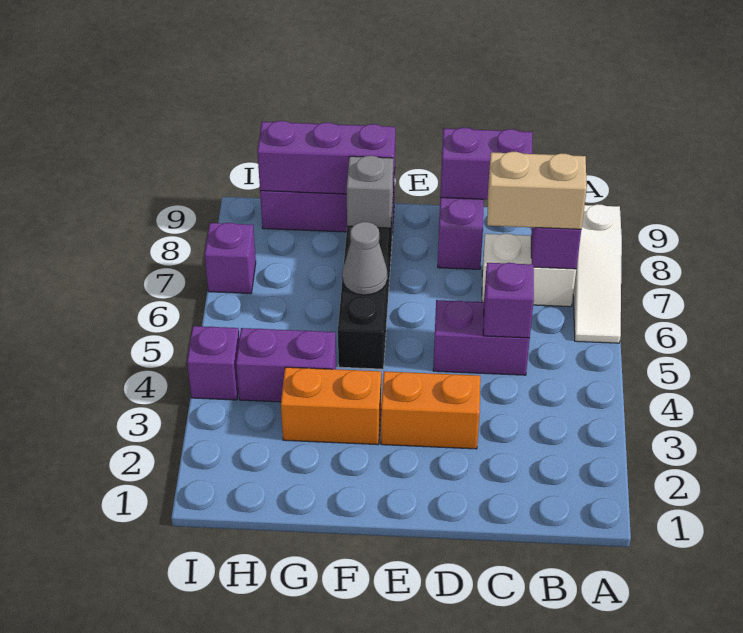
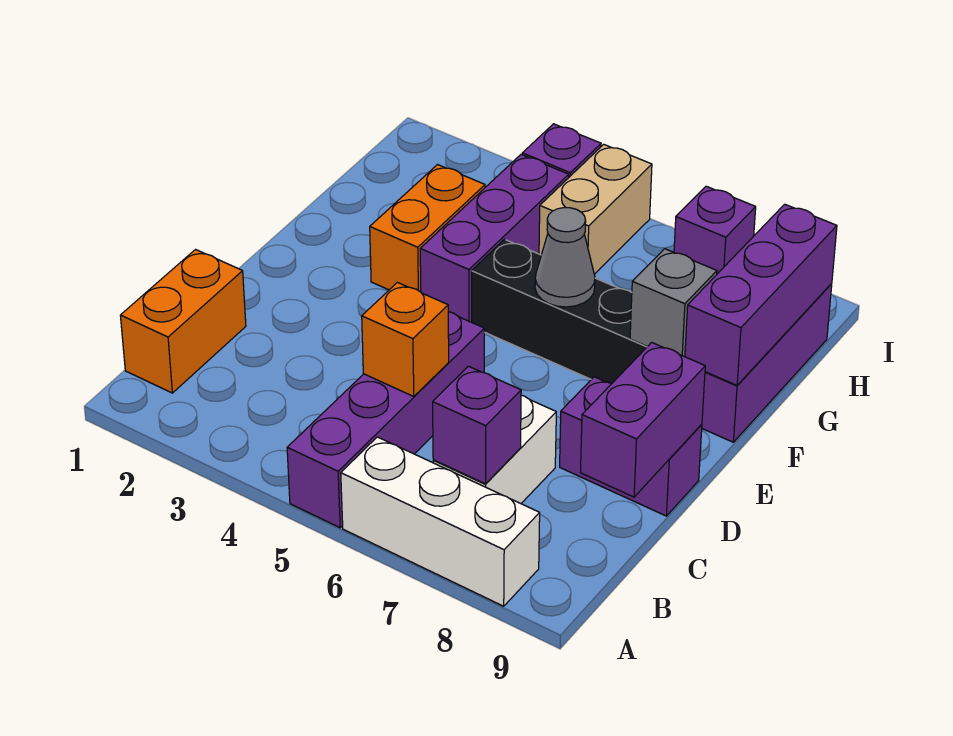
white slope A6:A8 level 1 top 8 -> white brick A6:A8 level 1
tan brick B7:C7 level 3 -> tan brick H5:I5 level 1
purple brick C5:D5 level 1 -> purple brick A5:D5 level 1
purple brick C5 level 2 -> orange brick C5 level 2
orange brick D3:E3 level 1 -> orange brick B1:C1 level 1
purple brick G4:H4 level 1 -> purple brick F4:H4 level 1

